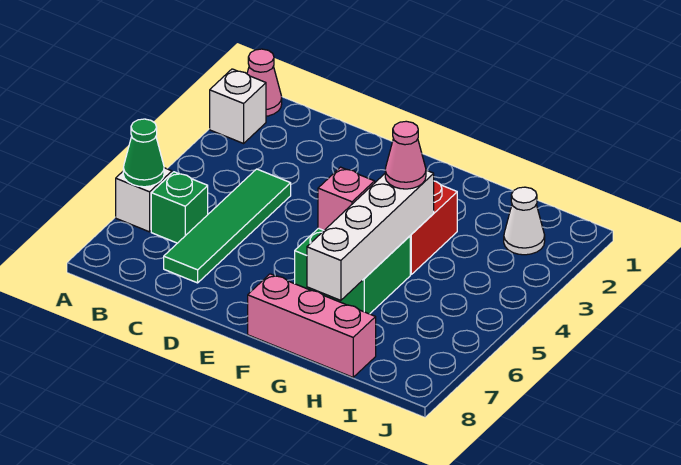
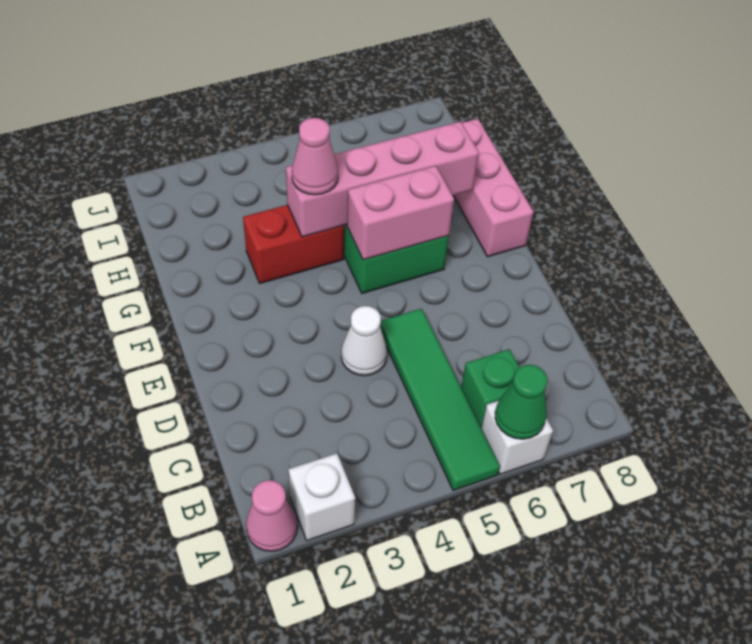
green tile C4:C7 level 1 -> green tile A5:D5 level 1
pink brick F5 level 2 -> pink brick F5:F6 level 2
white brick G4:G7 level 2 -> pink brick G4:G7 level 2
white cone I2 level 1 -> white cone D4 level 1

